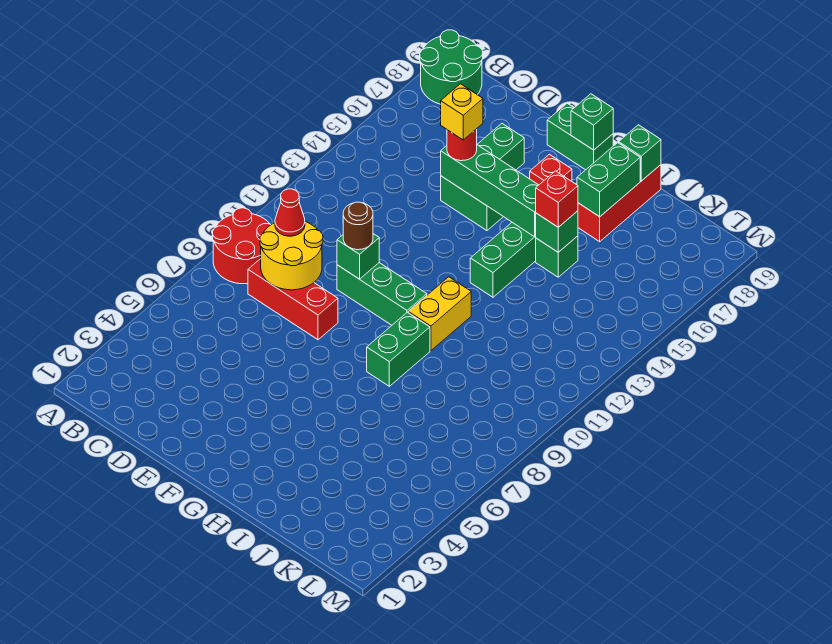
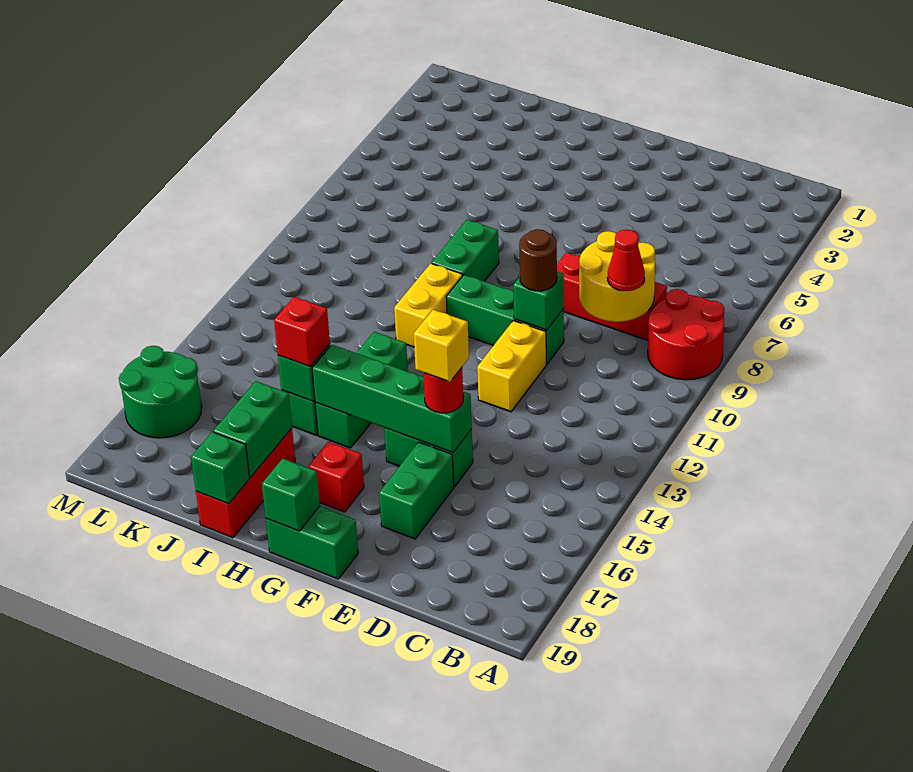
green round brick A18:B19 level 1 -> green round brick L16:M17 level 1
none -> yellow brick E11:E12 level 1

